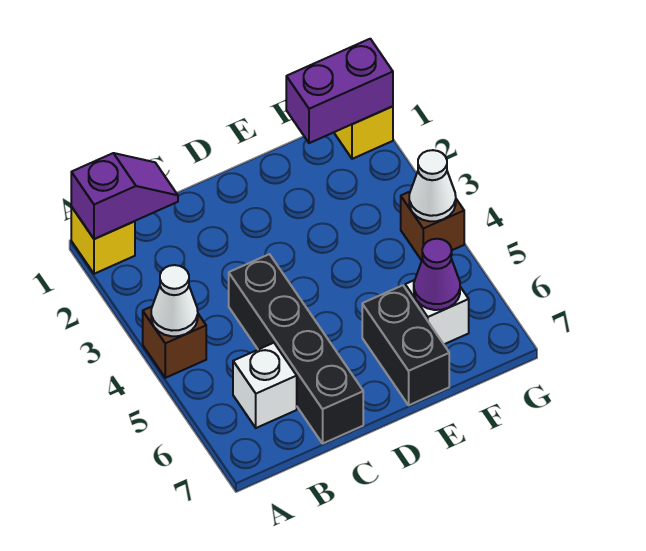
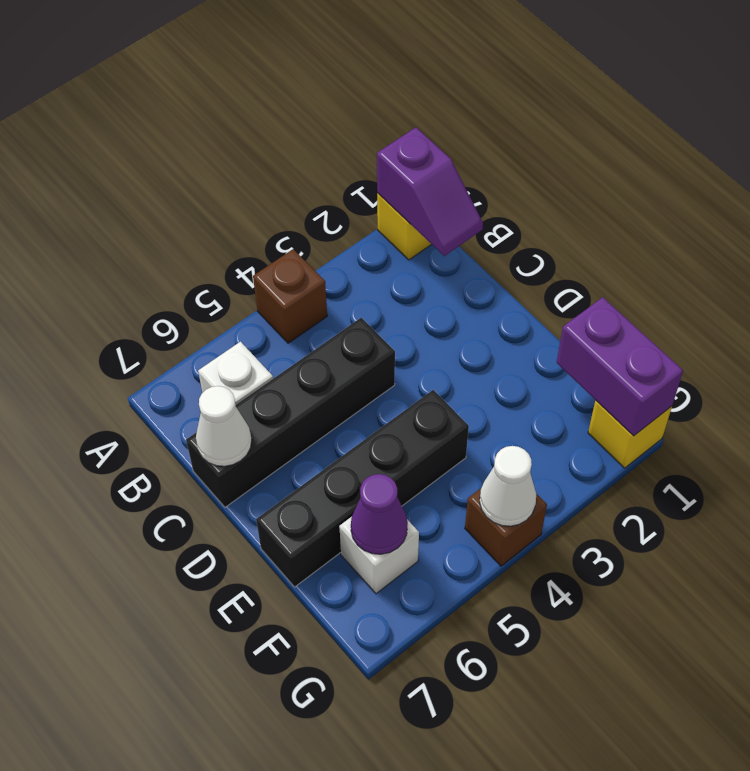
white cone A4 level 2 -> white cone C7 level 2
black brick E6:E7 level 1 -> black brick E4:E7 level 1

